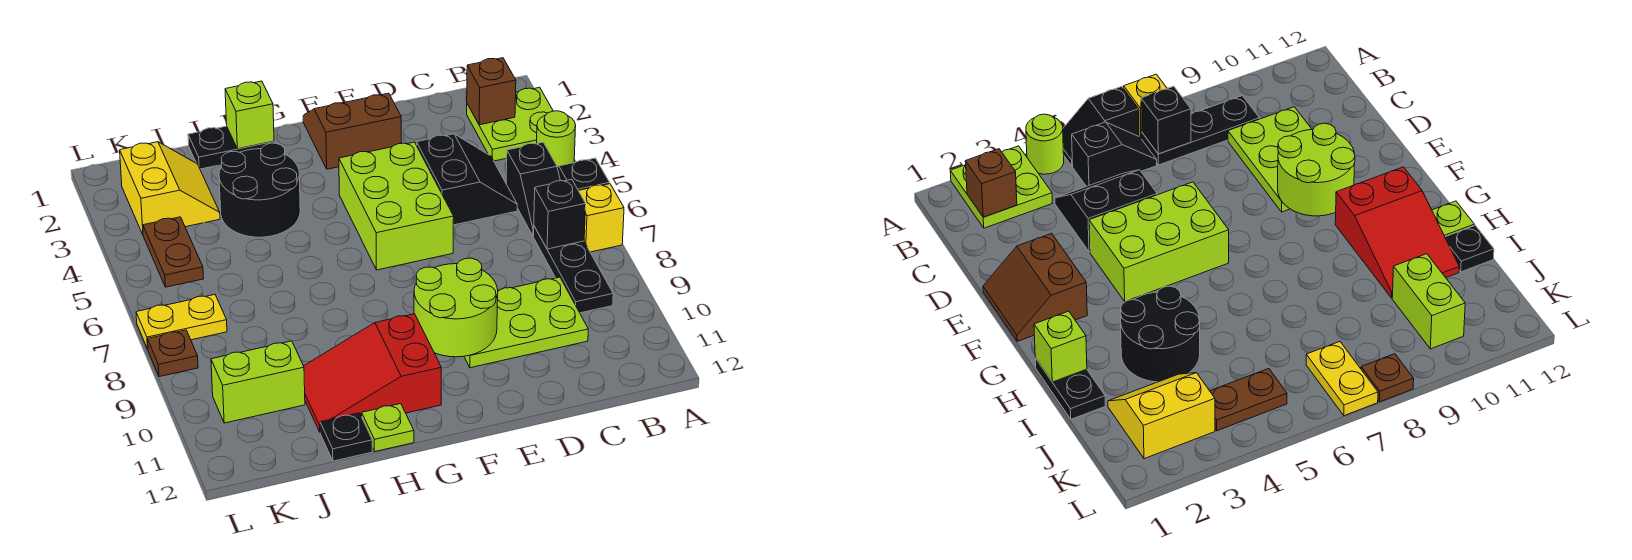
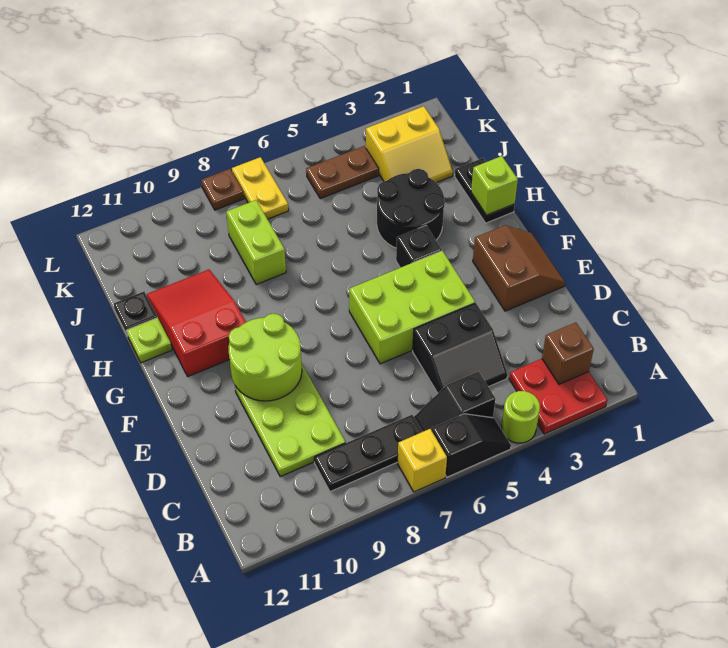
lime plate A2:B3 level 1 -> red plate A2:B3 level 1
black brick B7 level 2 -> black brick G4 level 1
lime brick J10:K10 level 1 -> lime brick I8:J8 level 1

